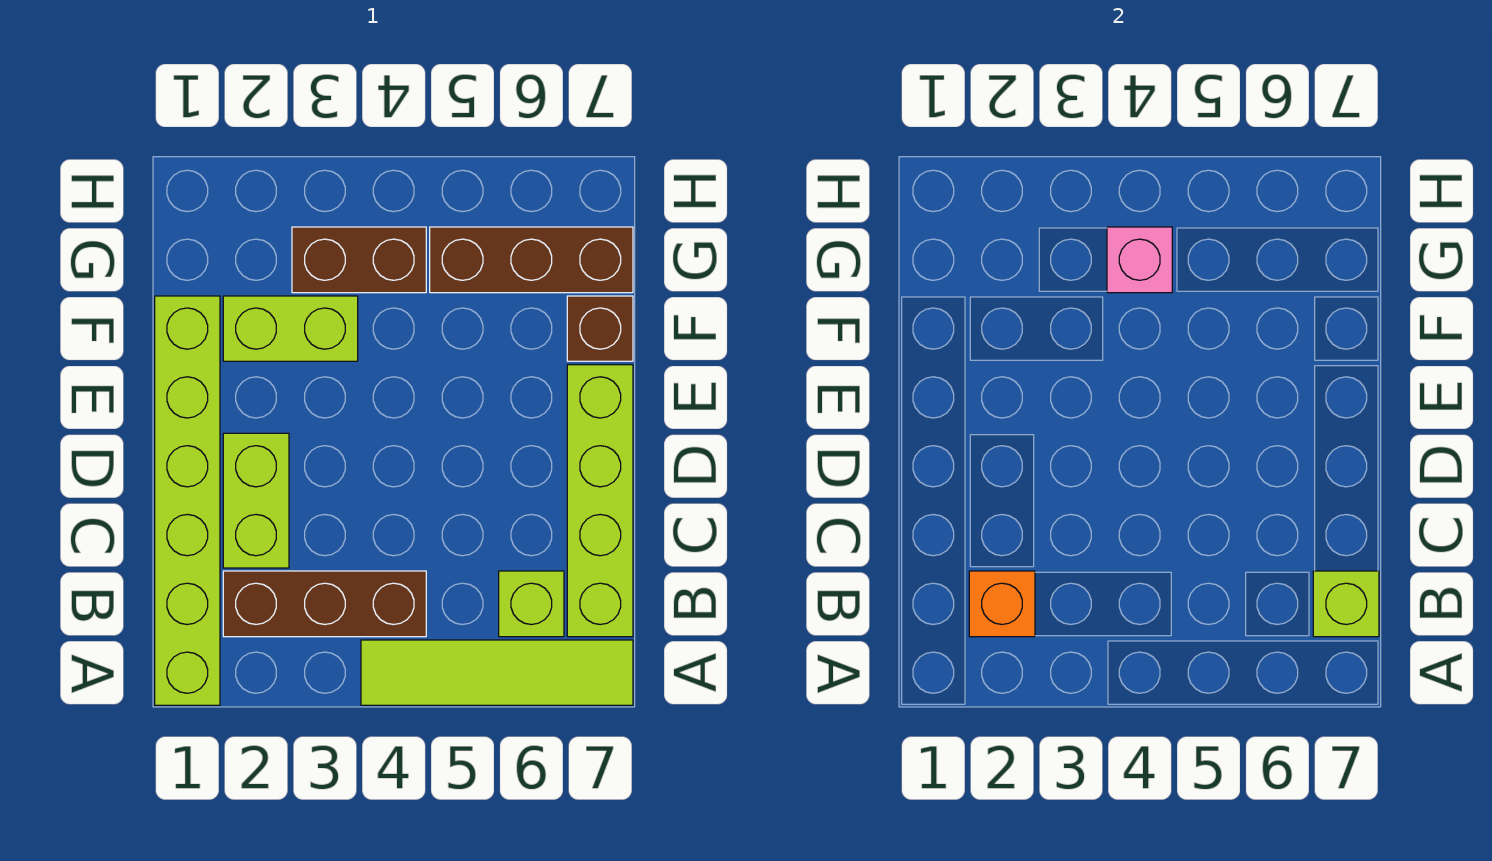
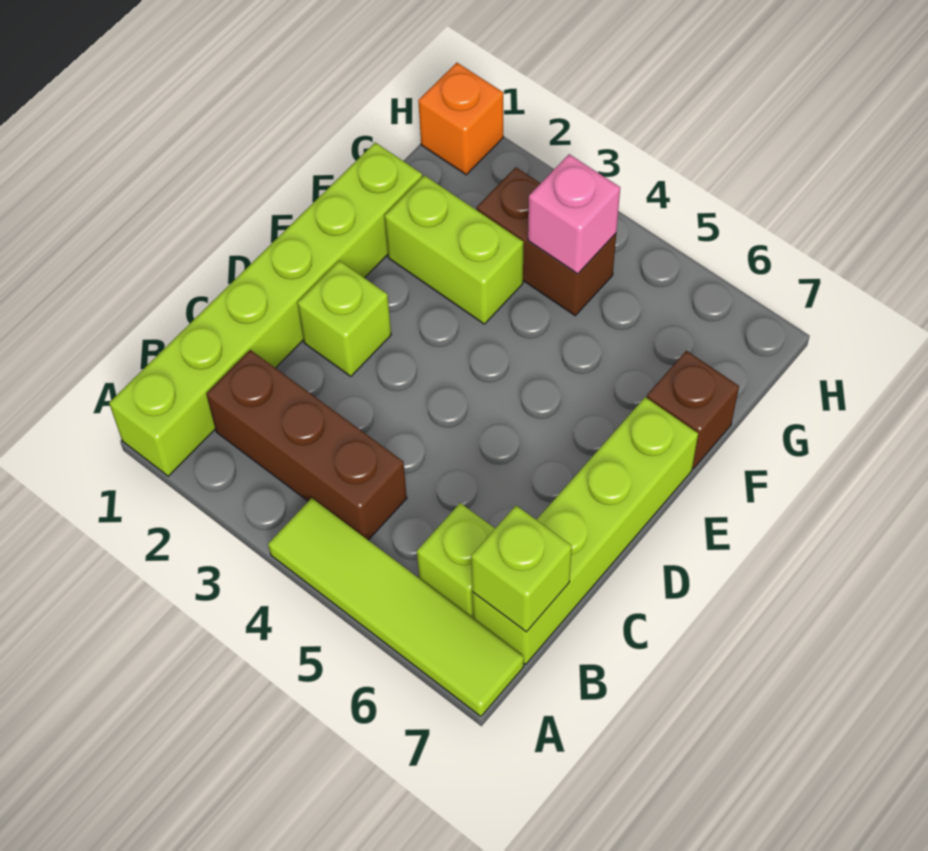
orange brick B2 level 2 -> orange brick H1 level 1
lime brick C2:D2 level 1 -> lime brick D2 level 1
brown brick G5:G7 level 1 -> none

